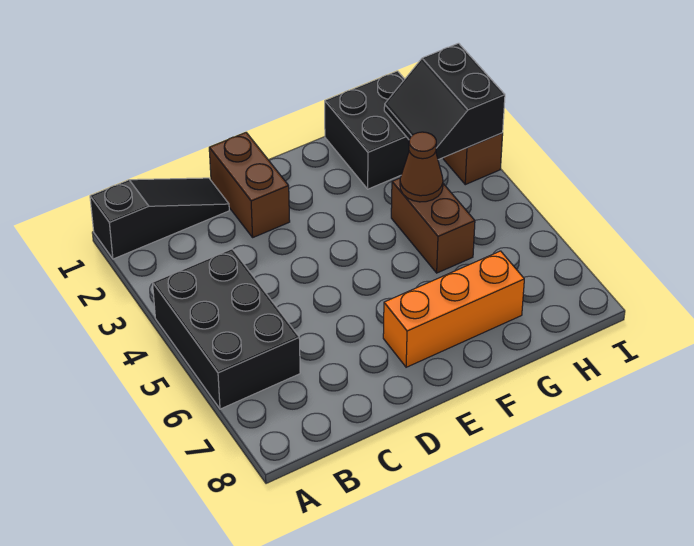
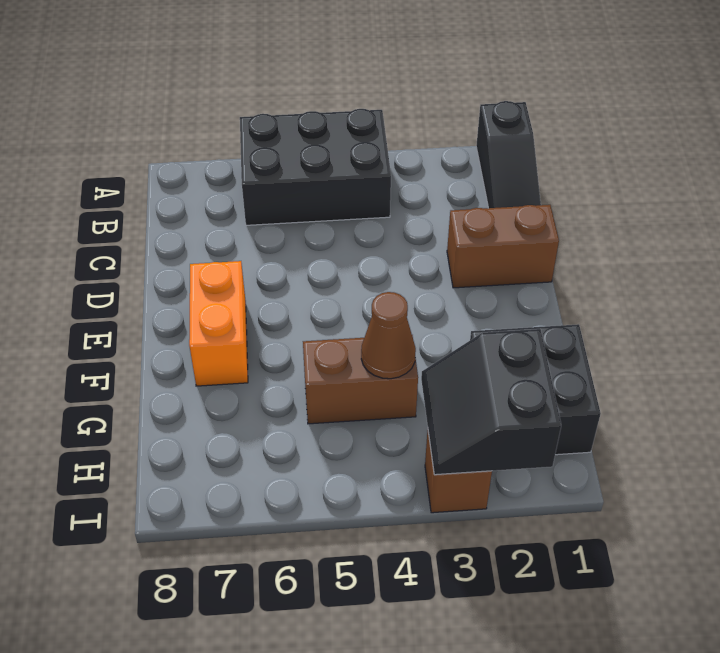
orange brick E7:G7 level 1 -> orange brick E7:F7 level 1
black slope H2:I3 level 2 top I -> black slope H2:I3 level 2 top 2

